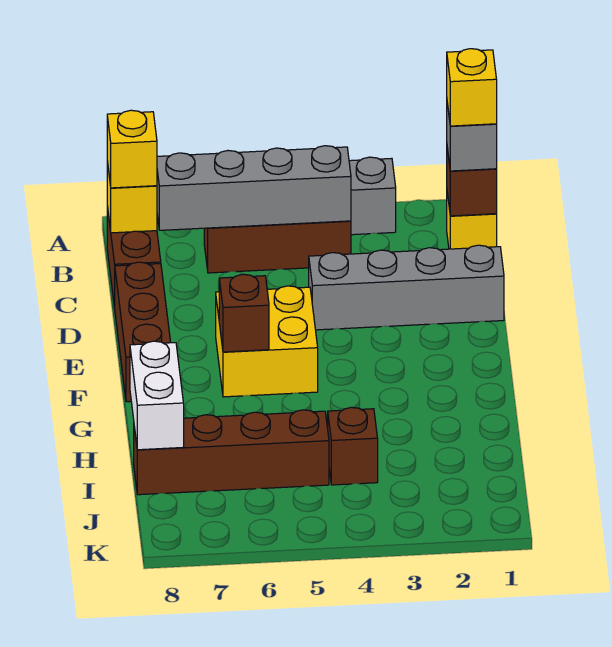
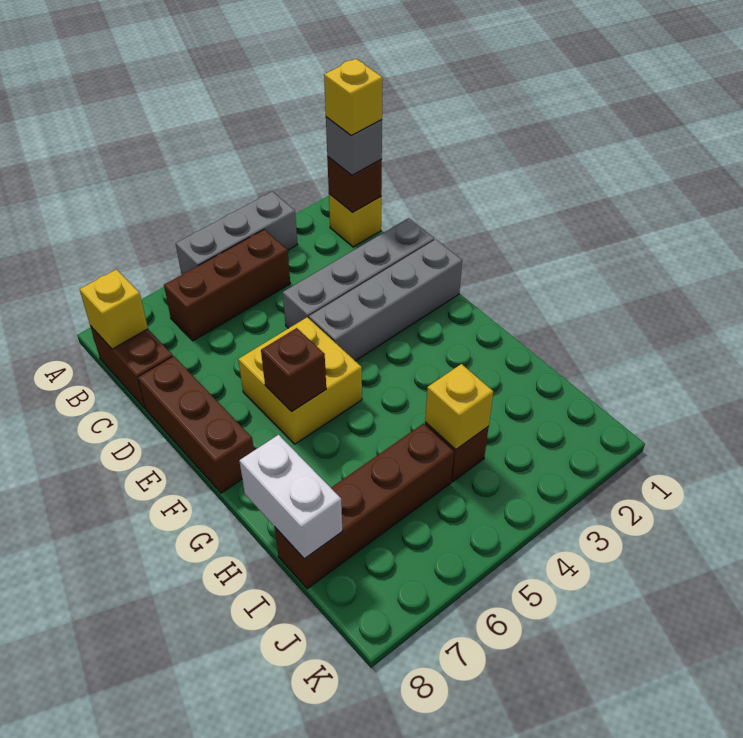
grey brick B4:B7 level 2 -> grey brick E1:E4 level 1
yellow brick B8 level 3 -> yellow brick I4 level 2

